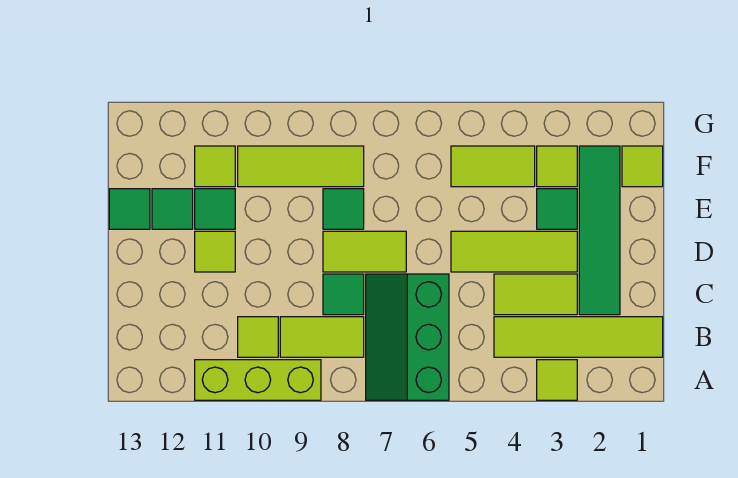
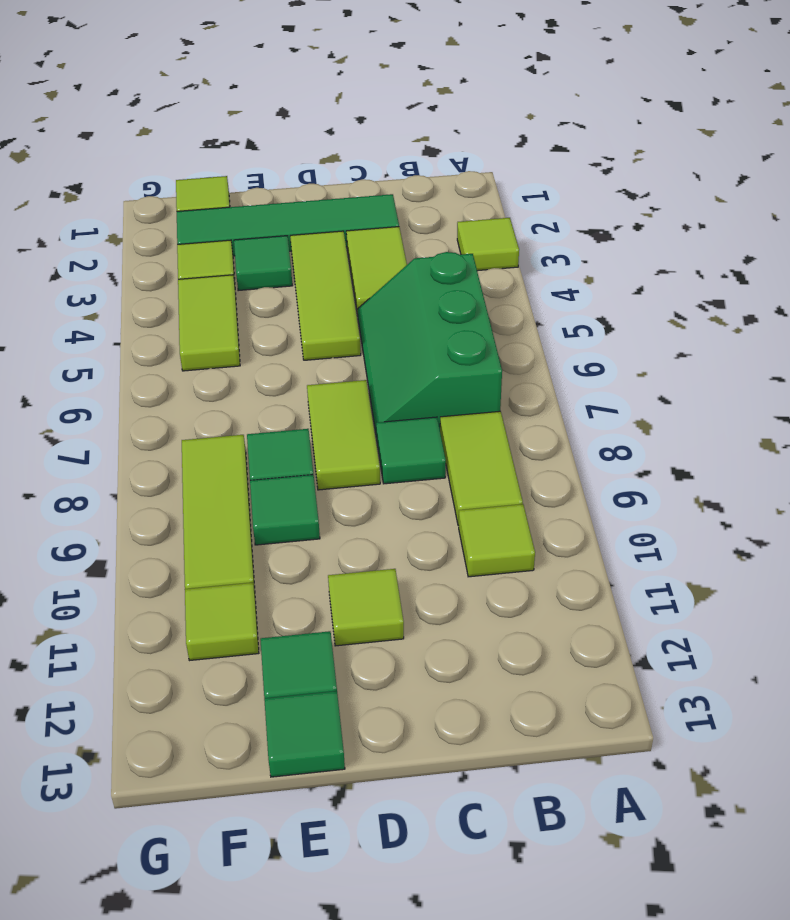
green slope A6:C7 level 1 top 6 -> green slope B5:C7 level 1 top B
lime brick A9:A11 level 1 -> none
lime tile B1:B4 level 1 -> none
green tile E11 level 1 -> green tile E9 level 1

